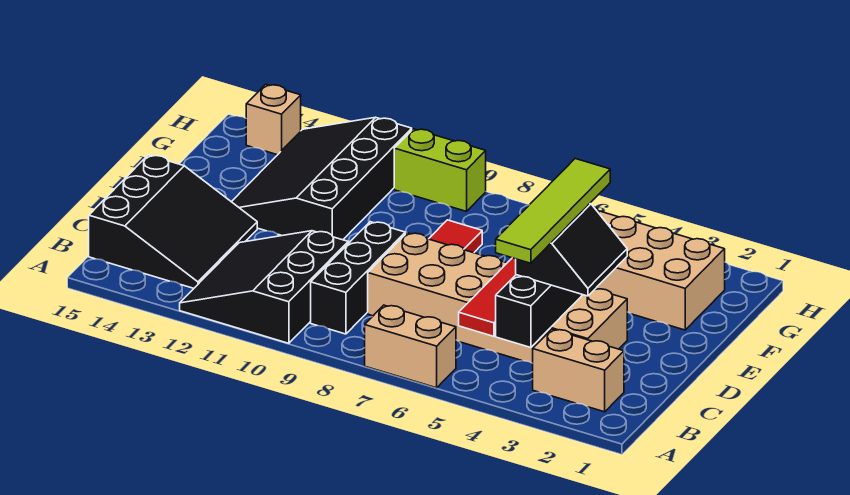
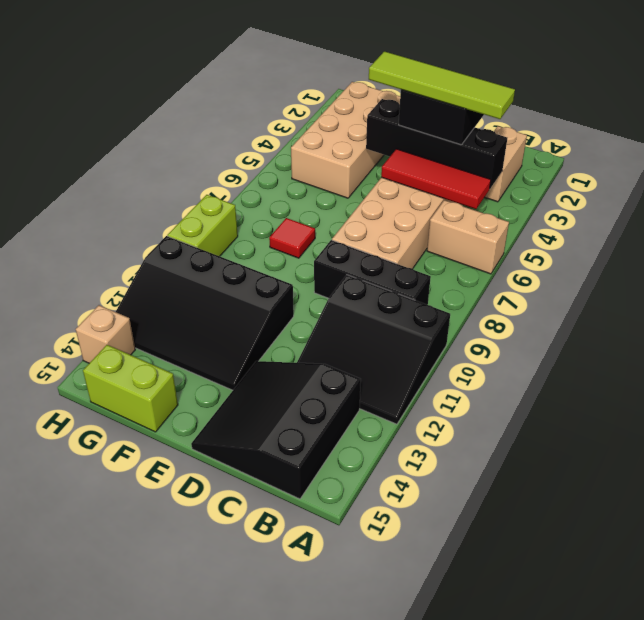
tan brick A6:A7 level 1 -> tan brick A6:B6 level 1
black slope B13:D15 level 1 top 15 -> black slope B13:D15 level 1 top B
none -> lime brick F15:G15 level 1

